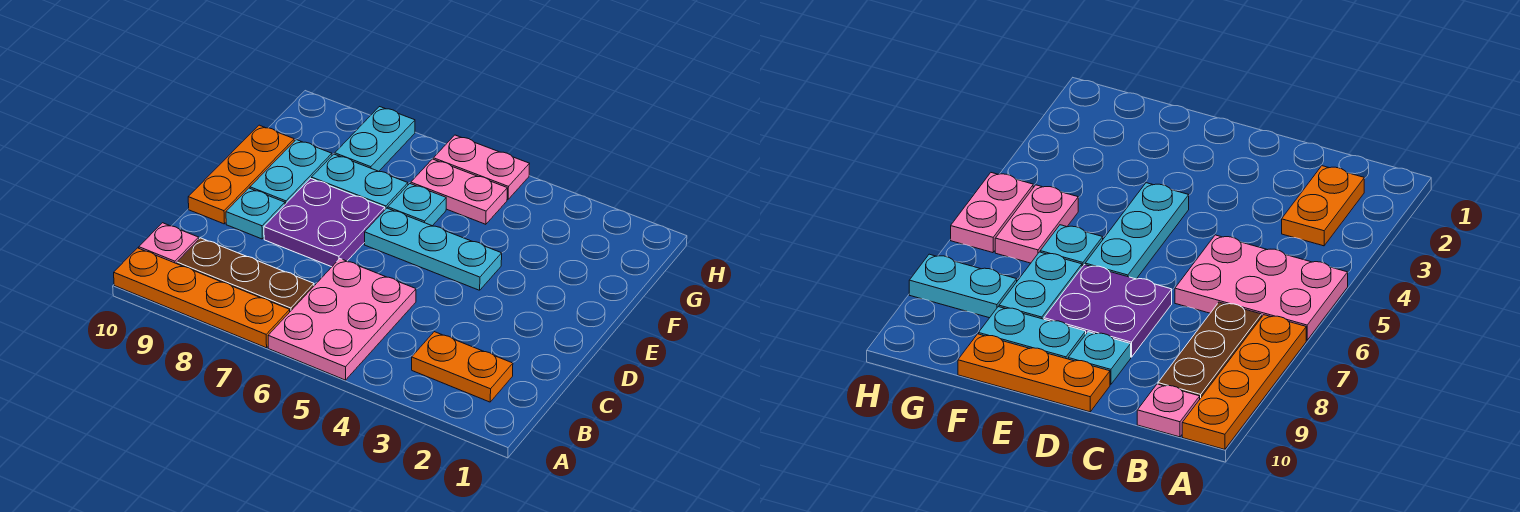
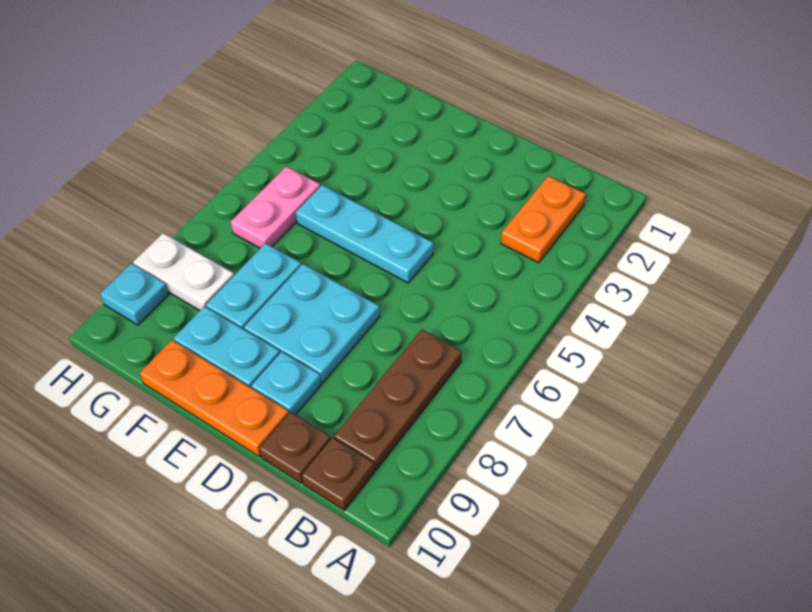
pink plate A5:C6 level 1 -> none
orange plate A7:A10 level 1 -> none
pink plate B10 level 1 -> brown plate B10 level 1
none -> brown plate C10 level 1
purple plate D7:E8 level 1 -> cyan plate D7:E8 level 1
cyan plate E4:E6 level 1 -> cyan plate D5:F5 level 1
cyan plate F6 level 1 -> cyan plate H9 level 1
cyan plate G8:H8 level 1 -> white plate G8:H8 level 1
pink plate H5:H6 level 1 -> none

